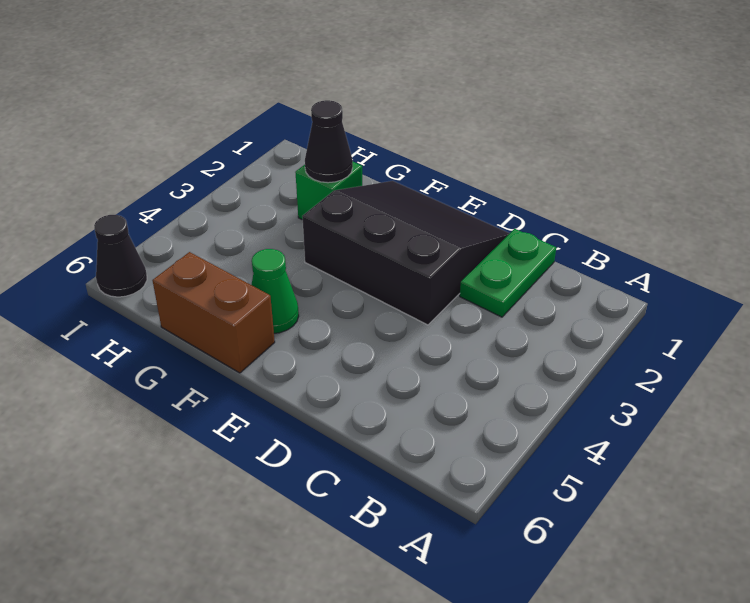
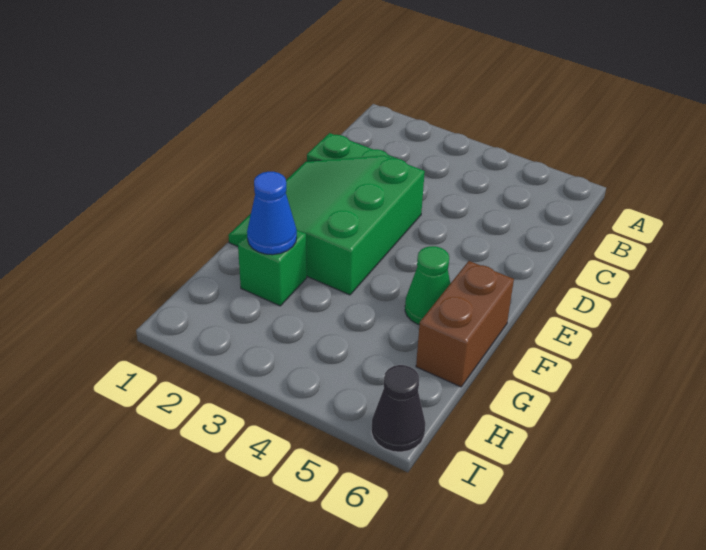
black slope D1:F3 level 1 top 3 -> green slope D1:F3 level 1 top 3
black cone G2 level 2 -> blue cone G2 level 2

